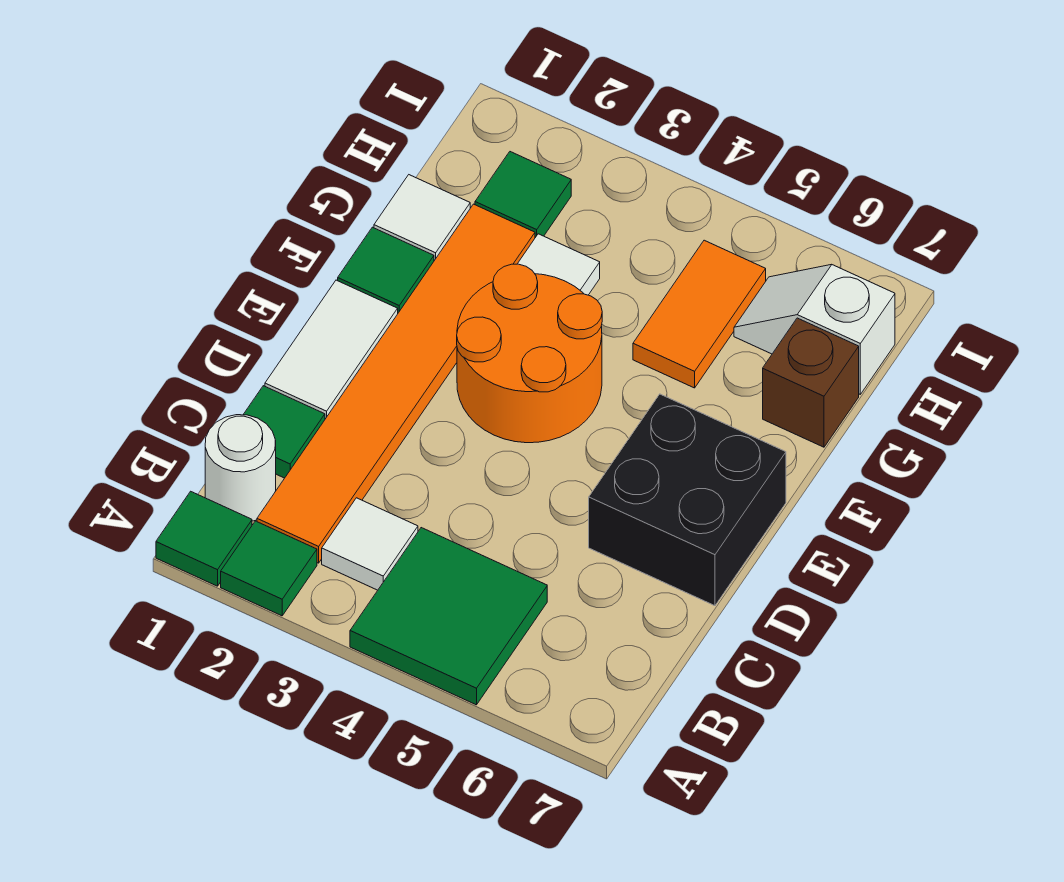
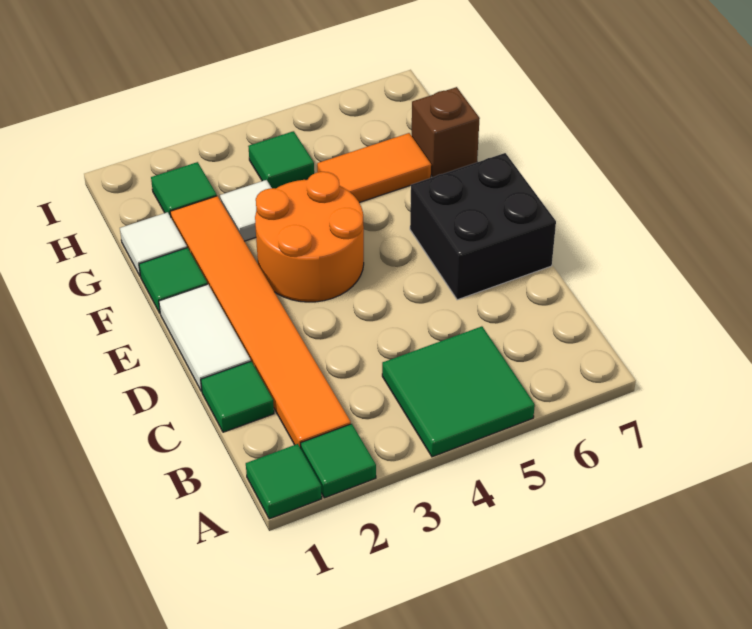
white round brick B1 level 1 -> none
white tile B3 level 1 -> none
orange tile G5:H5 level 1 -> orange tile G5:G6 level 1
none -> green tile H4 level 1
white slope H6:H7 level 1 top 7 -> none

